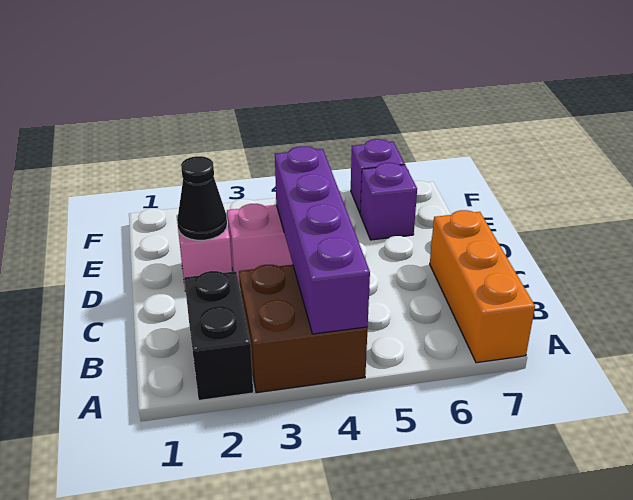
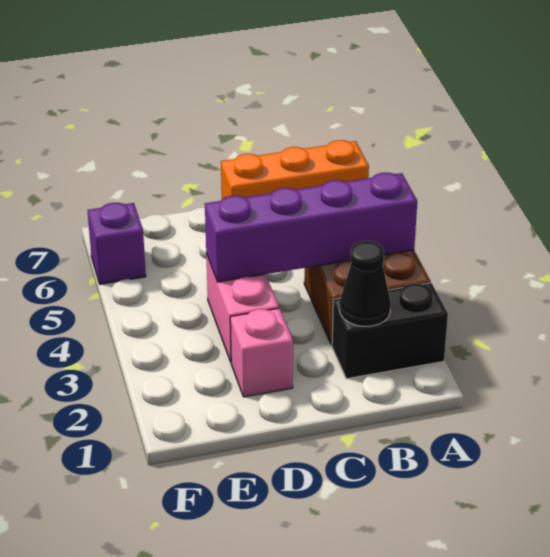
black cone D2 level 2 -> black cone B2 level 2
purple brick E6 level 1 -> none

